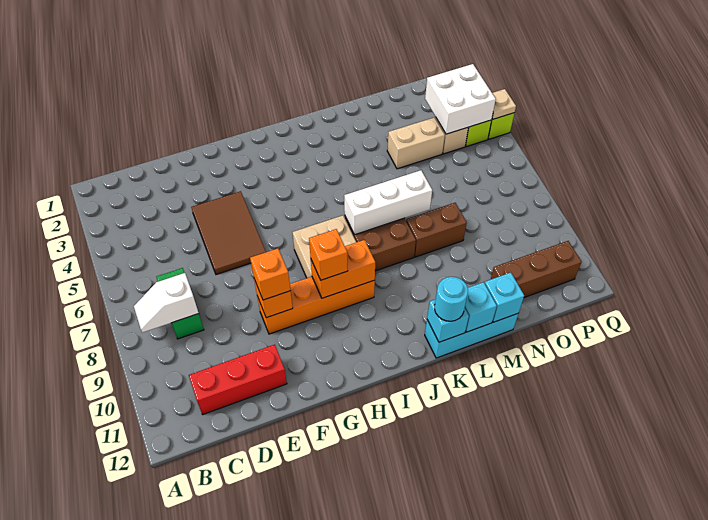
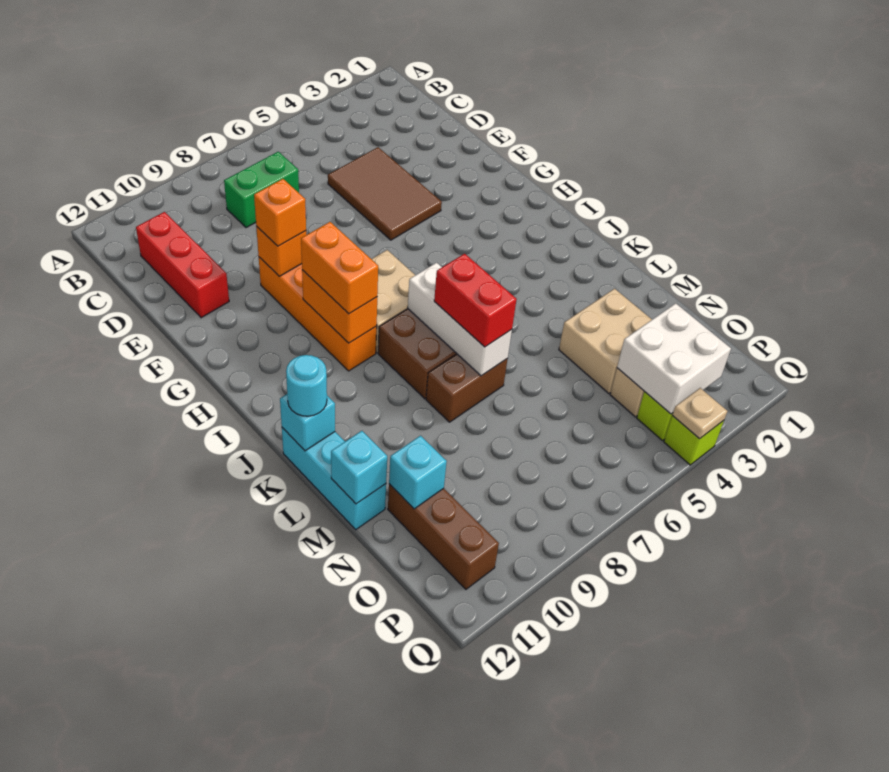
white slope B8:C8 level 2 top C -> none
brown tile E4:F6 level 1 -> brown tile D4:F5 level 1
orange brick H9 level 3 -> orange brick H9:I9 level 3
none -> red brick K7:L7 level 3
brown brick L8:M8 level 1 -> brown brick L7:L8 level 1
cyan brick L12 level 2 -> cyan brick N11 level 2
tan brick M4:N4 level 1 -> tan brick M3:N4 level 1

